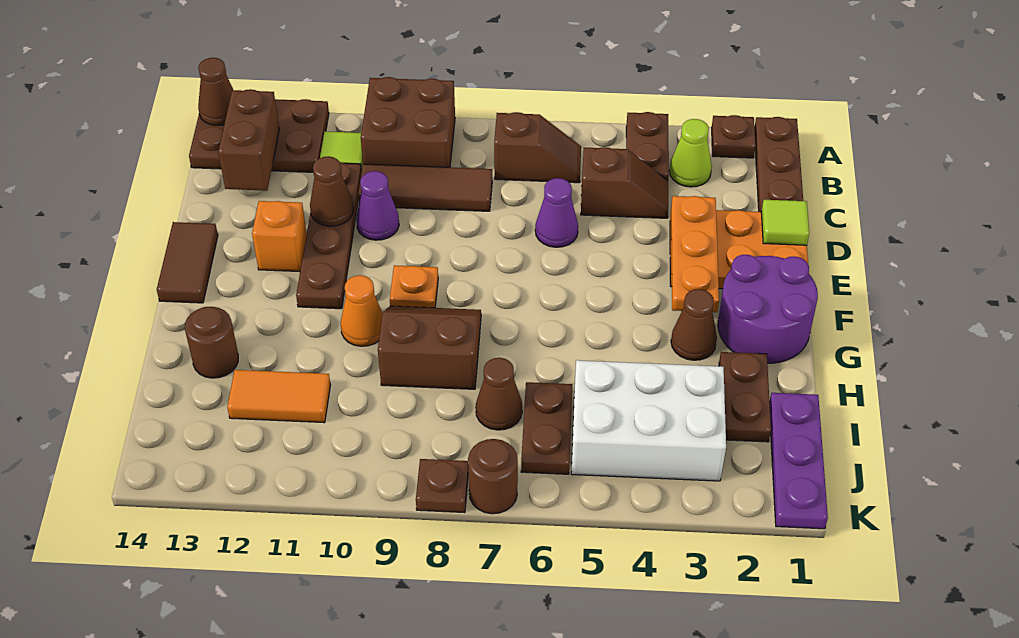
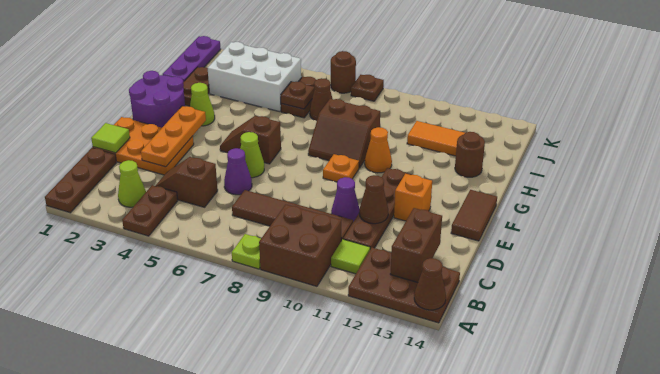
brown plate A2 level 1 -> brown plate I6 level 2
none -> lime plate A8 level 1
brown slope B6:B7 level 1 top 7 -> brown slope F5:F6 level 1 top 6
brown tile C8:C10 level 1 -> brown tile C7:C10 level 1
none -> lime cone E6 level 1
brown cone G3 level 1 -> lime cone G3 level 1

